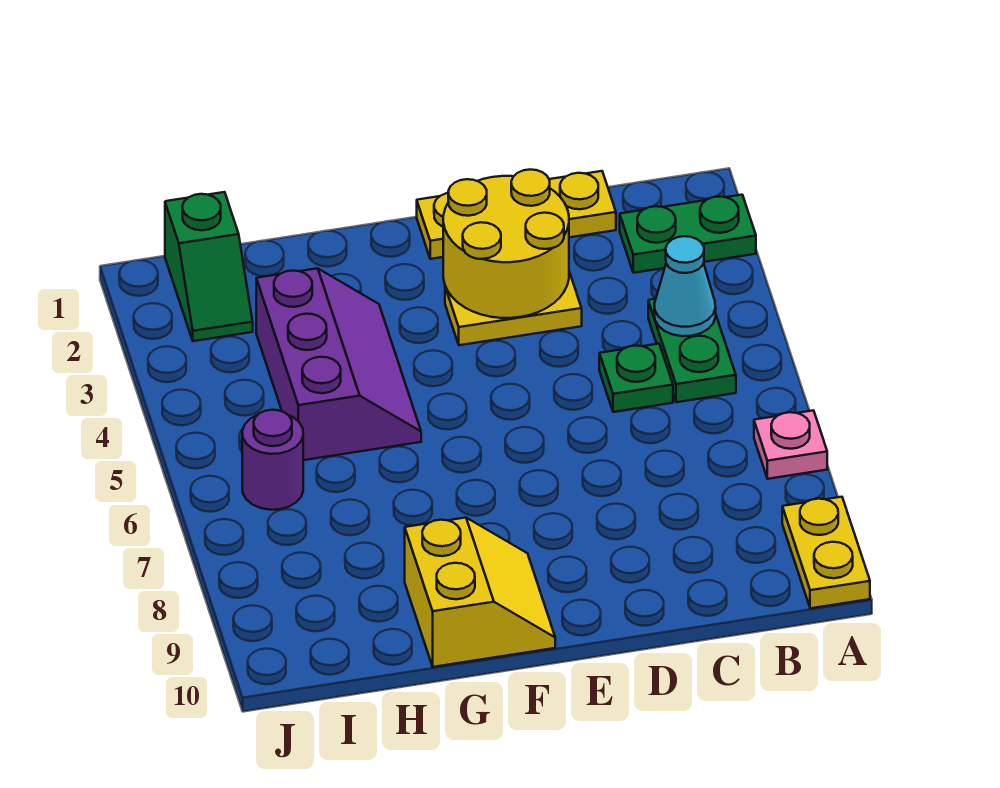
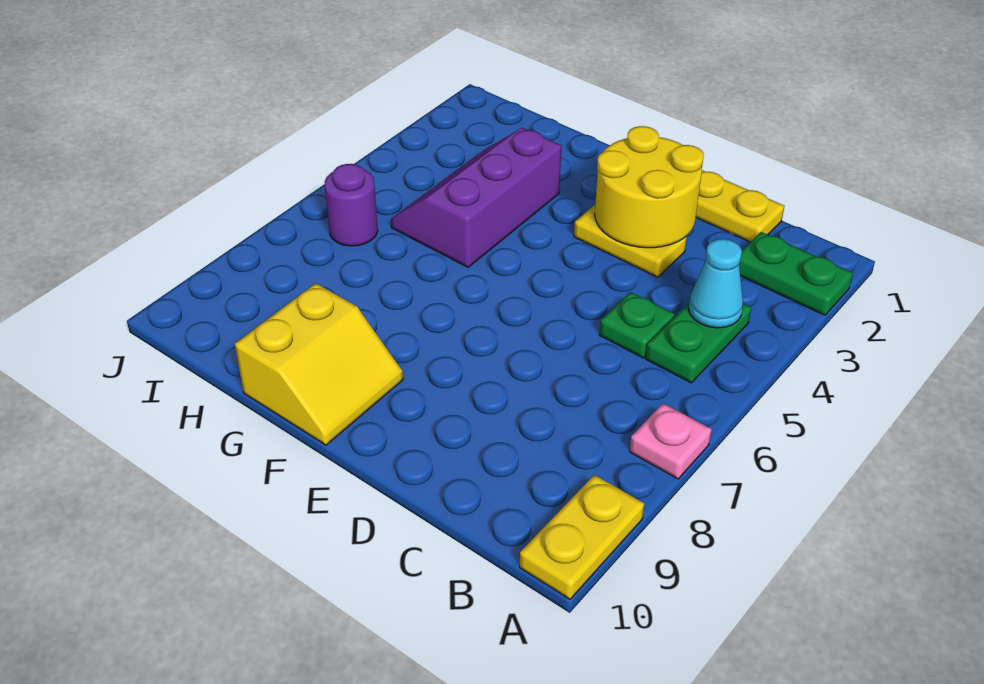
purple slope G3:H5 level 1 top H -> purple slope G3:H5 level 1 top G
green slope I1:I2 level 1 top 1 -> none

